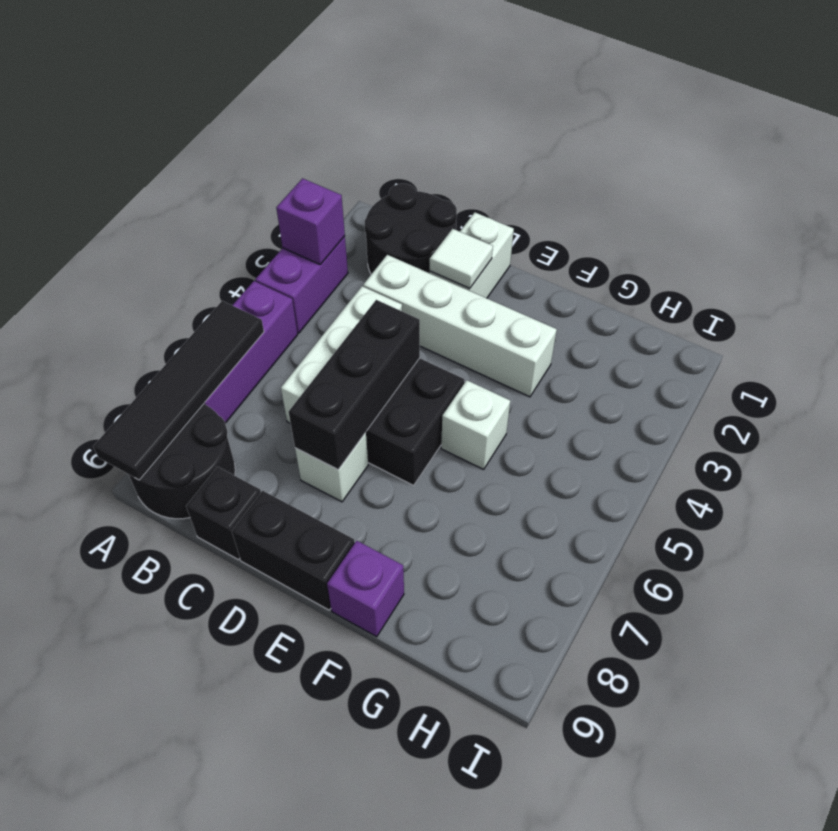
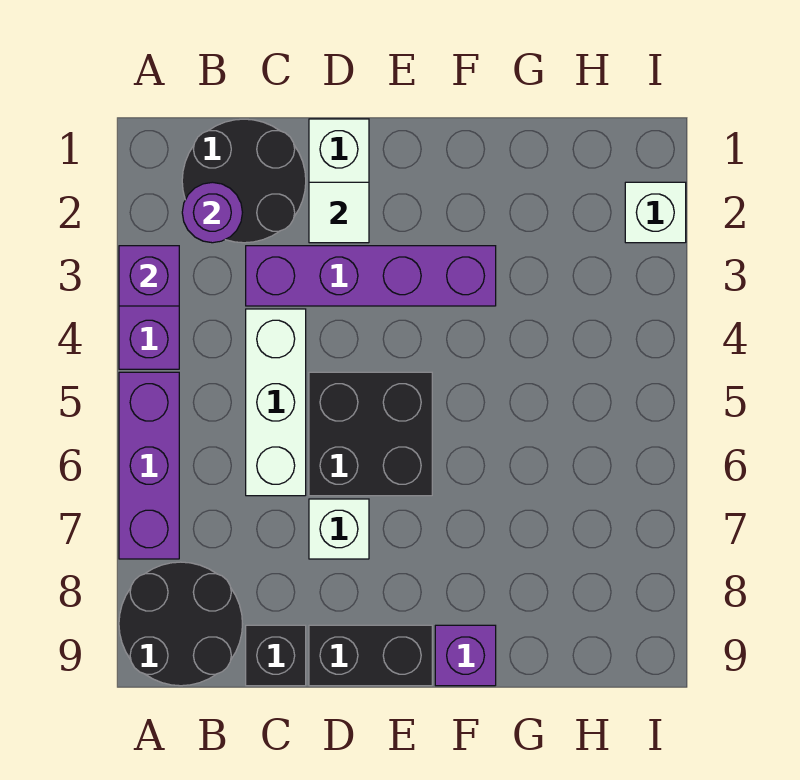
black tile A6:A9 level 2 -> none
none -> purple round brick B2 level 2
white brick C3:F3 level 1 -> purple brick C3:F3 level 1
black brick D5:D7 level 2 -> none
white brick F5 level 1 -> white brick I2 level 1

